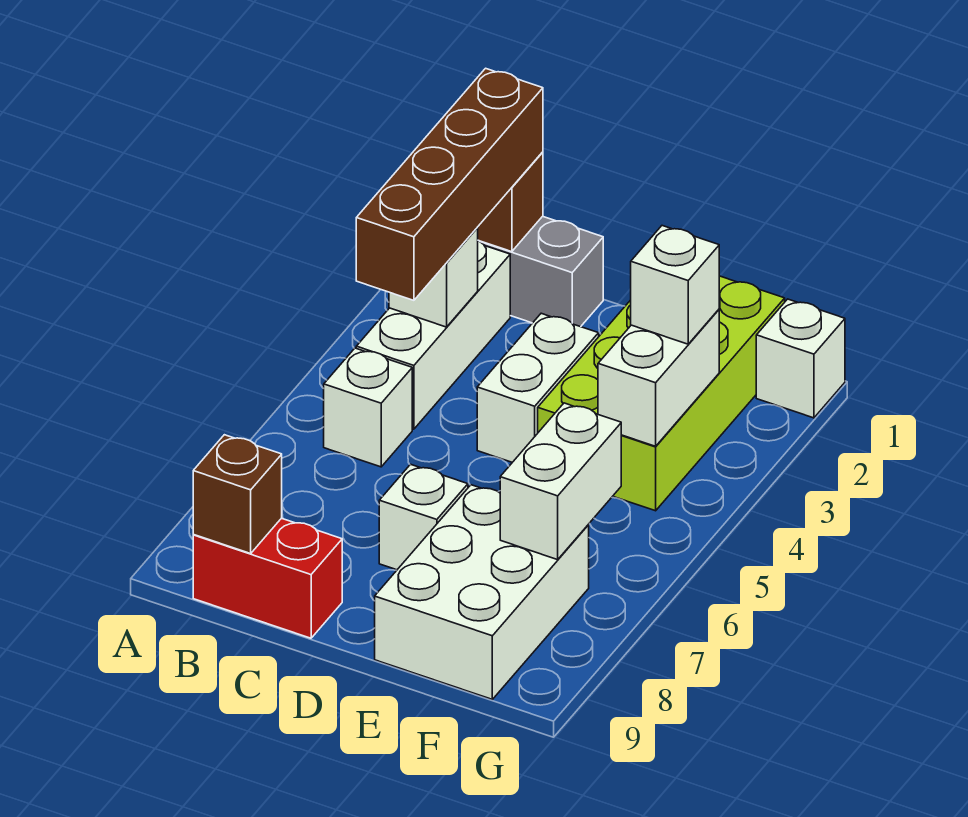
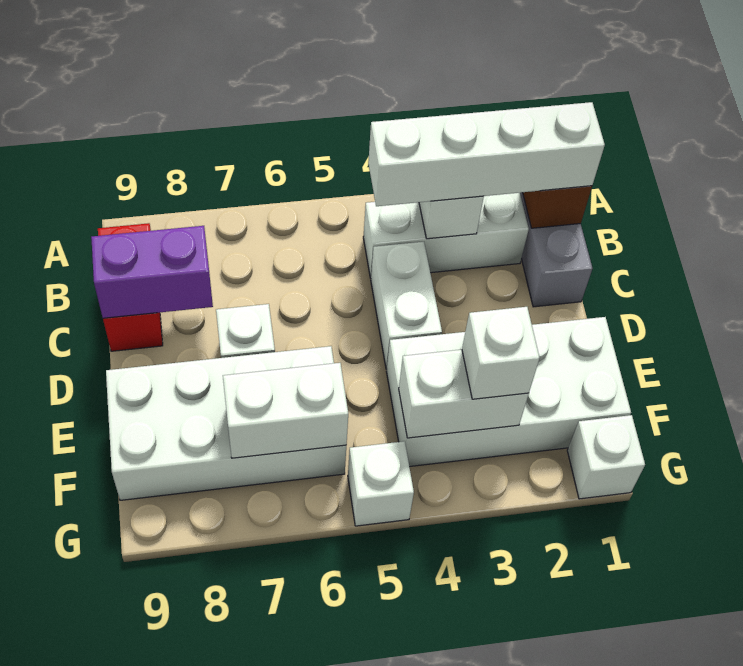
brown brick B1:B4 level 3 -> white brick B1:B4 level 3
white brick B5 level 1 -> white brick G5 level 1
brown brick B9 level 2 -> none
none -> purple brick C8:C9 level 2
white brick D3:D4 level 1 -> white brick C4:D4 level 1
lime brick E1:F4 level 1 -> white brick E1:F4 level 1
white brick E7:F9 level 1 -> white brick E6:F9 level 1

